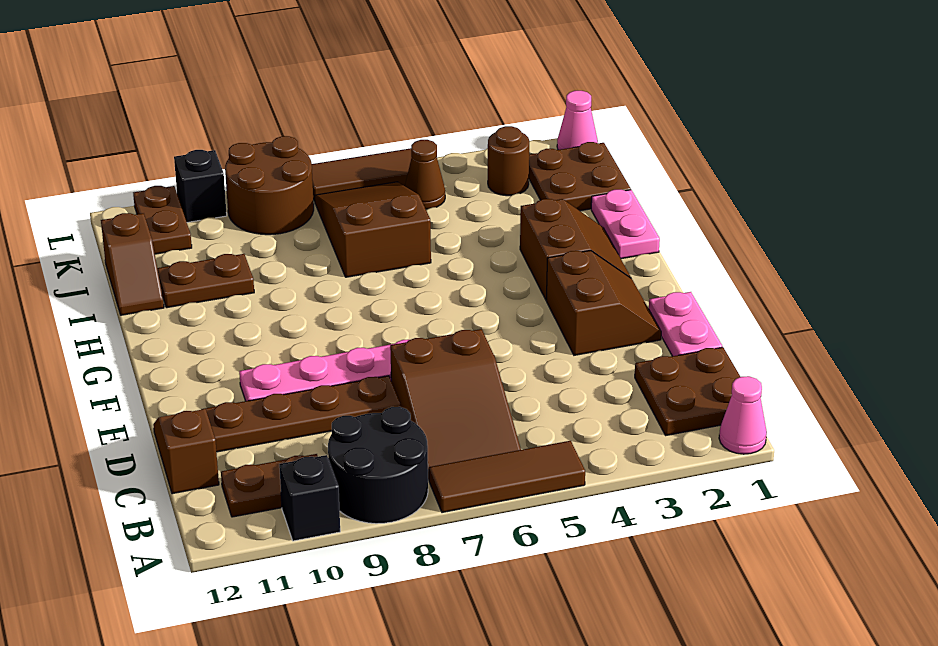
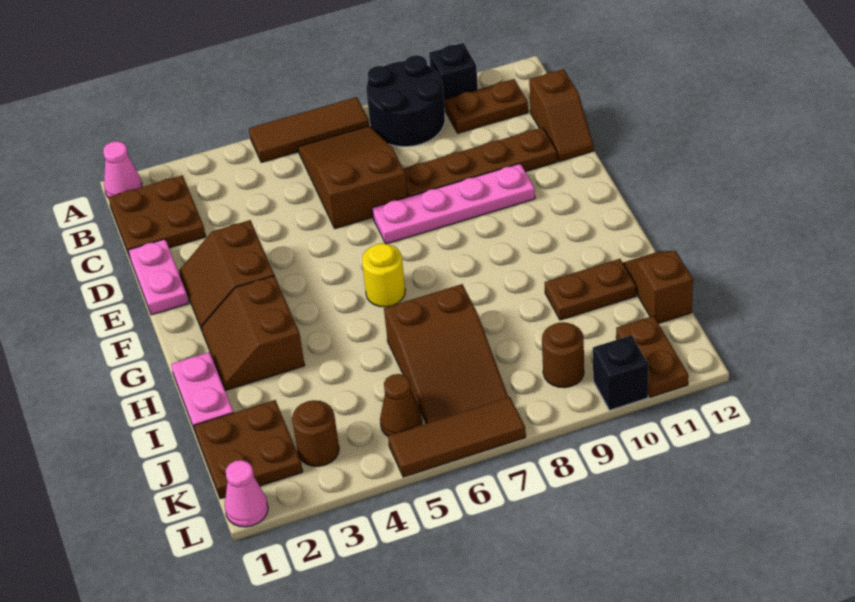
none -> yellow round brick G6 level 1
brown round brick K8:L9 level 1 -> brown round brick K9 level 1

